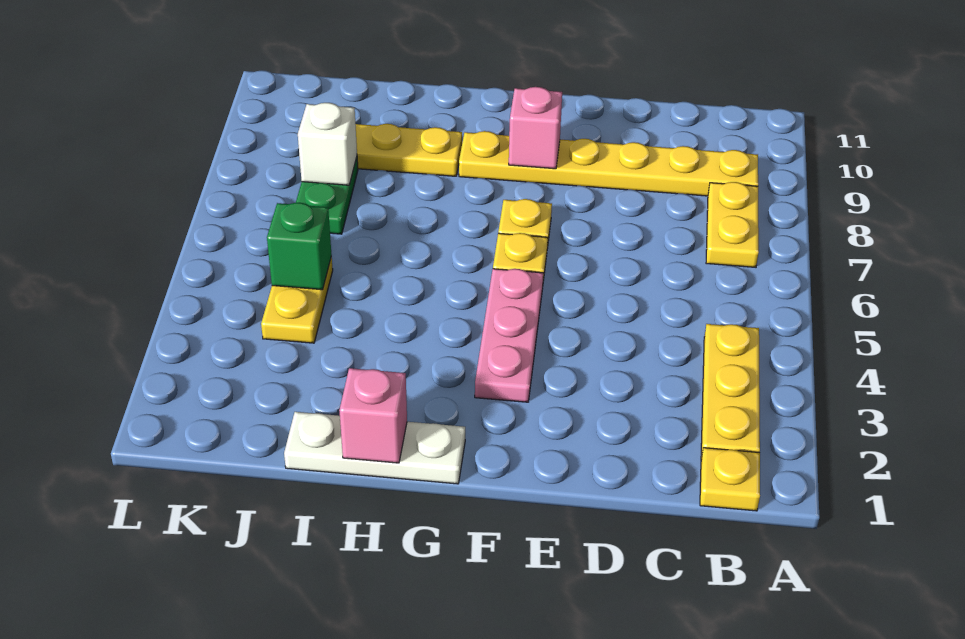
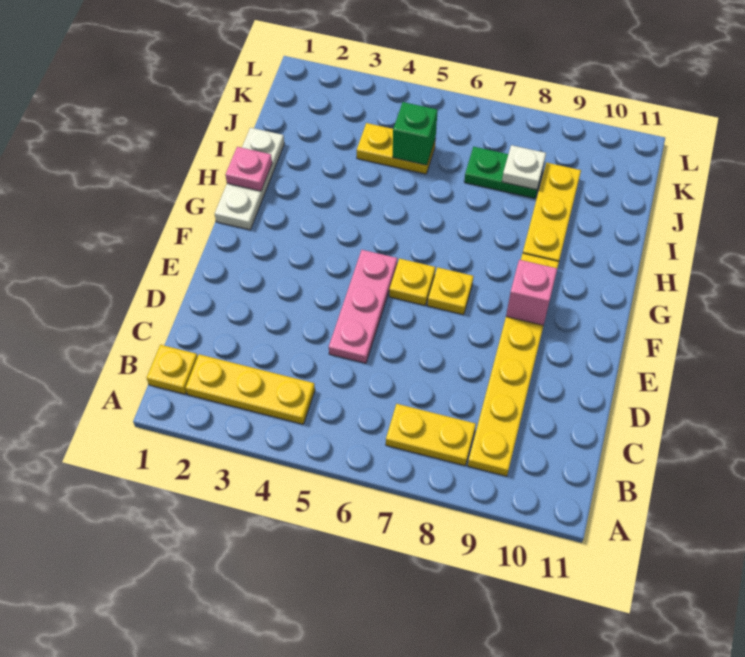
pink plate F3:F5 level 1 -> pink plate D5:F5 level 1
pink brick H1 level 2 -> pink plate H1 level 2
white brick J8 level 2 -> white plate J8 level 2

